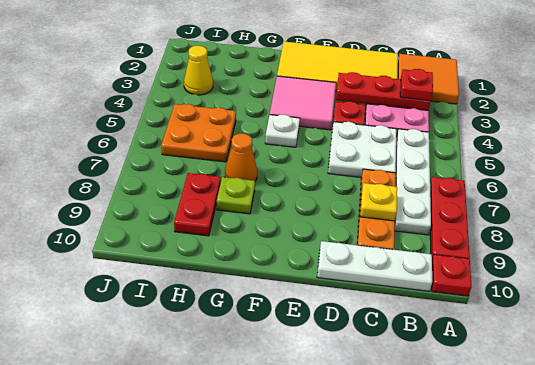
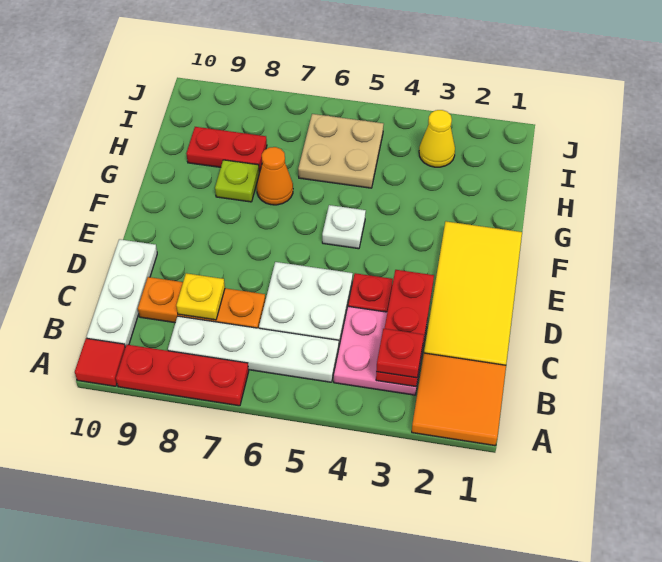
red plate A10 level 1 -> red tile A10 level 1
pink tile E3:F4 level 1 -> none
orange plate H5:I6 level 1 -> tan plate H5:I6 level 1

